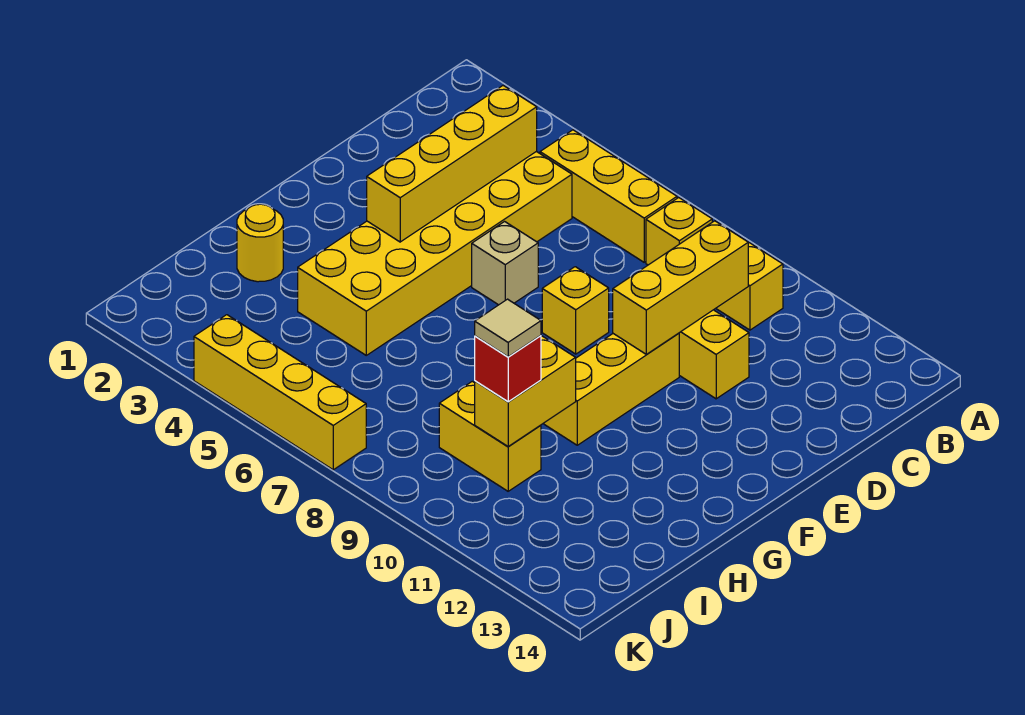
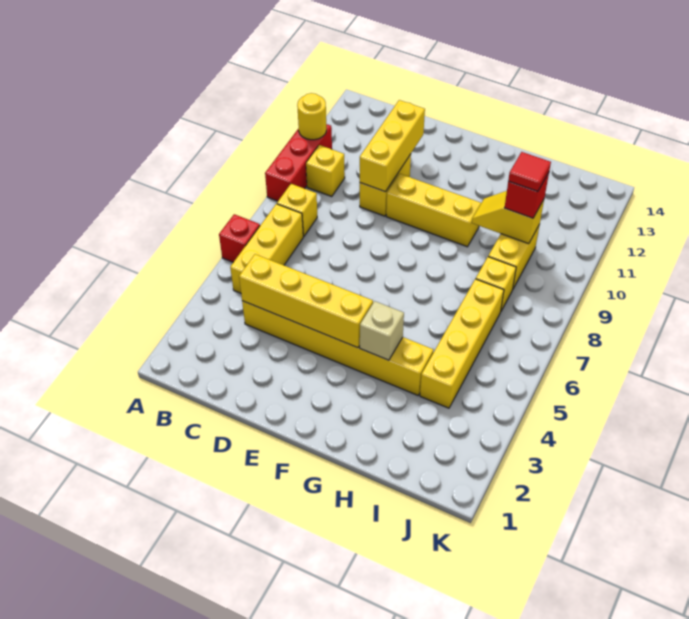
none -> red brick A6 level 1
none -> red brick A9:A11 level 1
yellow brick C4:H5 level 1 -> yellow brick C4:H4 level 1
yellow brick C10:E10 level 2 -> yellow brick D10:D12 level 2
tan brick E6 level 1 -> tan brick G4 level 2
yellow brick E8 level 1 -> yellow brick I8 level 1
yellow round brick H2 level 1 -> yellow round brick A11 level 2
yellow brick H10:I10 level 2 -> yellow slope H10:I10 level 2 top I
tan tile I10 level 4 -> red tile I10 level 4
yellow brick K4:K7 level 1 -> yellow brick I4:I7 level 1

